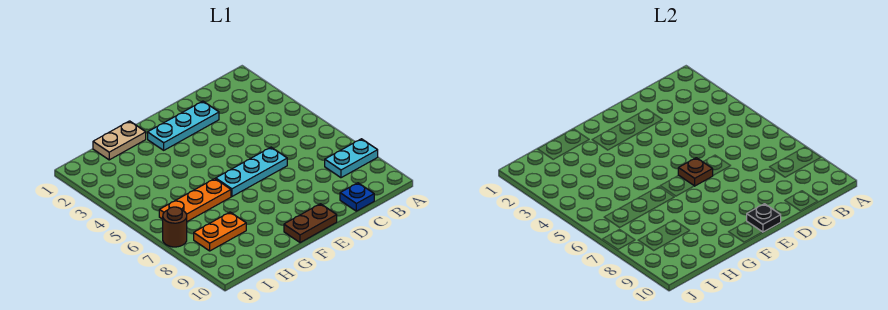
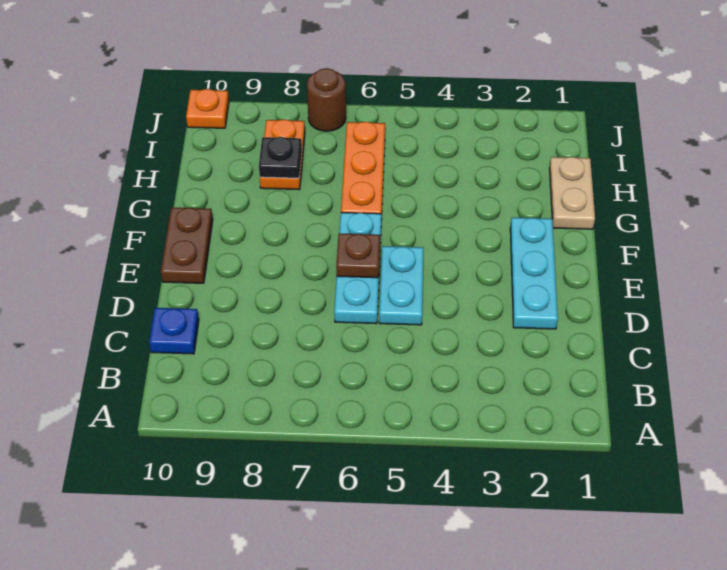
cyan plate A8:B8 level 1 -> cyan plate D5:E5 level 1
black plate E10 level 2 -> black plate H8 level 2
none -> orange plate J10 level 1

